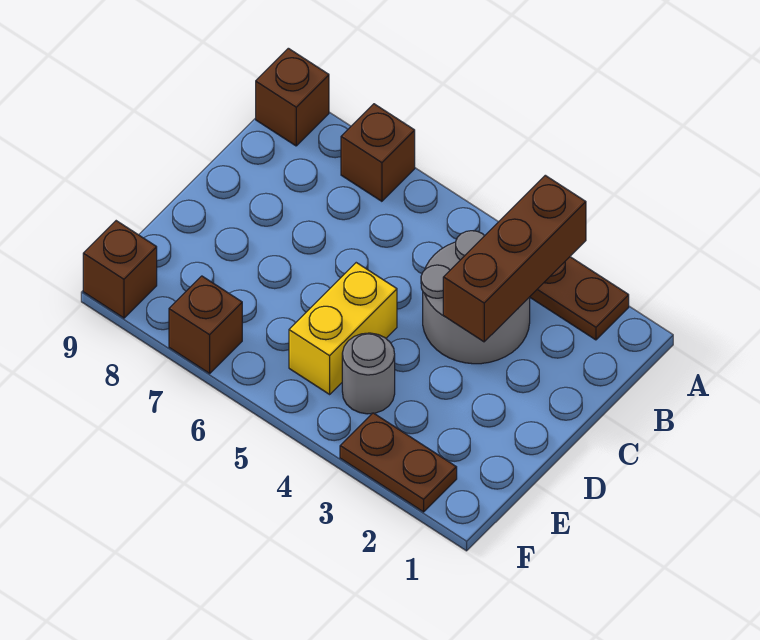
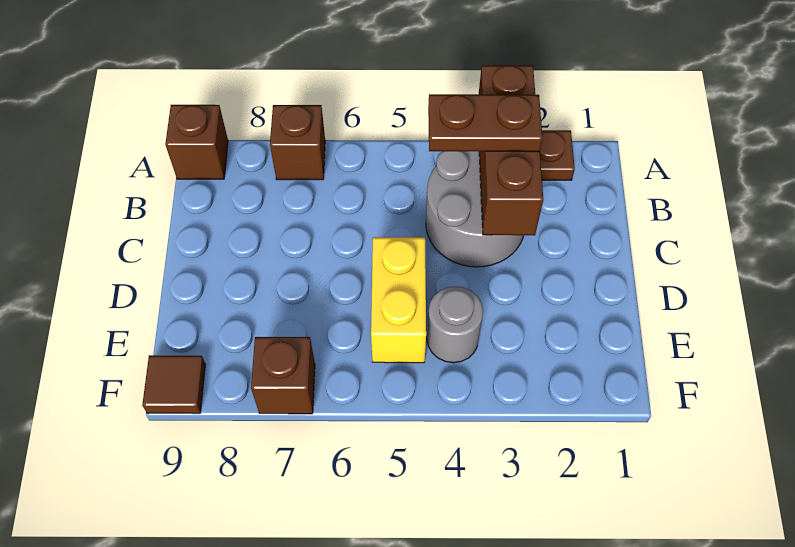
brown plate F2:F3 level 1 -> brown plate B3:B4 level 3
brown brick F9 level 1 -> brown tile F9 level 1

